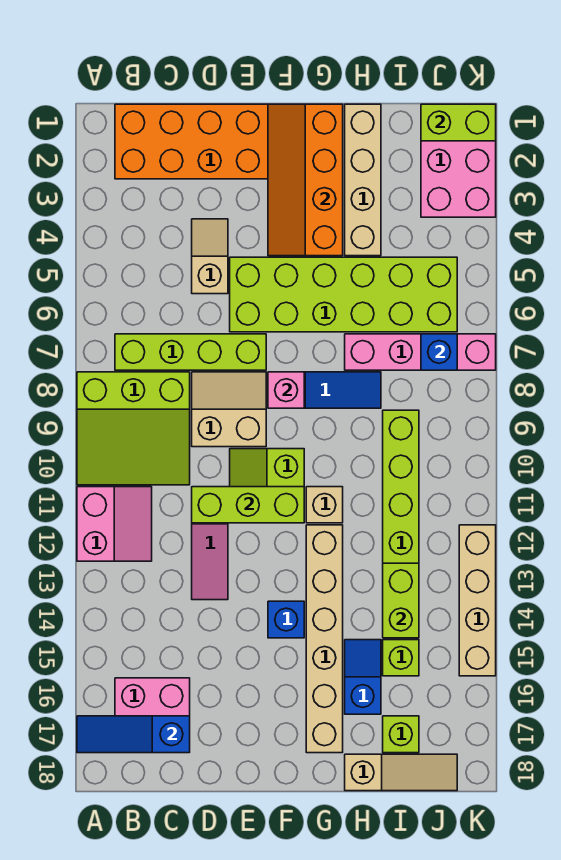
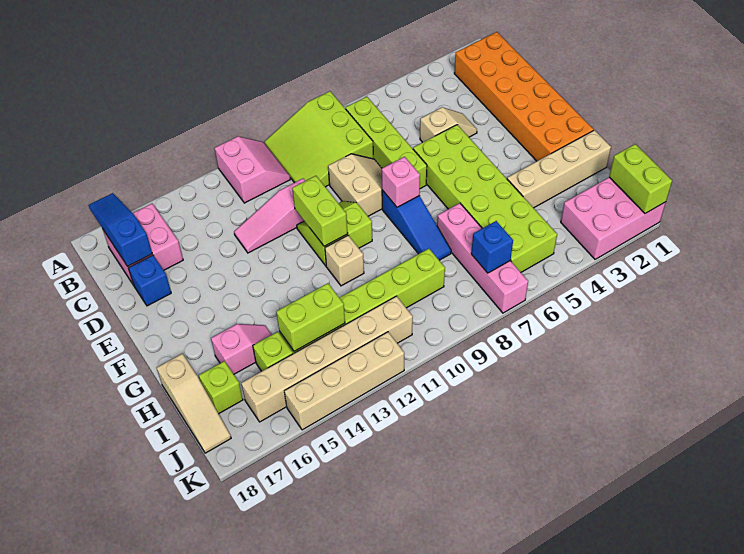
pink slope A11:B12 level 1 top A -> pink slope A11:B12 level 1 top 12
lime brick D11:F11 level 2 -> lime brick E11:F11 level 2
orange slope F1:G4 level 2 top G -> none
blue brick F14 level 1 -> blue brick D17 level 1
tan brick G12:G17 level 1 -> tan brick J11:J16 level 1
blue slope H15:H16 level 1 top 16 -> pink slope H15:H16 level 1 top 16

